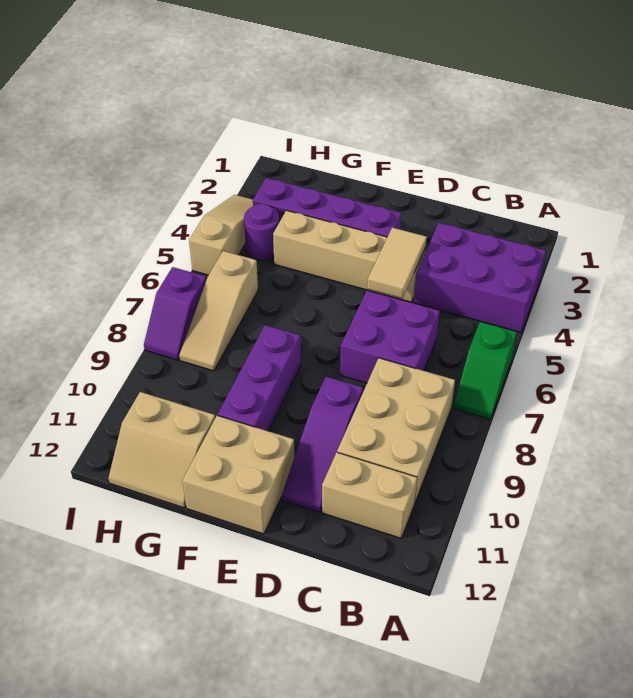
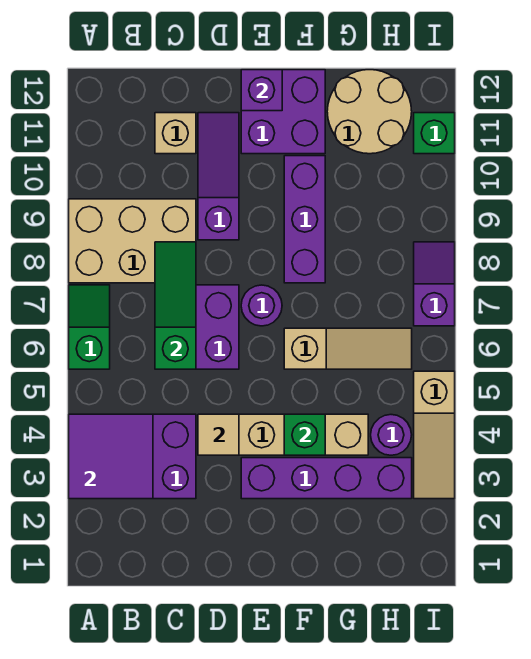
none -> purple tile A3:B4 level 2
tan brick B8:C10 level 1 -> tan brick A8:C9 level 1
tan brick B11:C11 level 1 -> tan brick C11 level 1
none -> green slope C6:C8 level 2 top 6
tan tile D4:D5 level 2 -> tan tile D4 level 2
none -> purple round brick E7 level 1
tan brick E11:F12 level 1 -> purple brick E11:F12 level 1
none -> purple brick E12 level 2
none -> green brick F4 level 2
tan slope G11:H12 level 1 top 11 -> tan round brick G11:H12 level 1
tan slope H6:H8 level 1 top 6 -> tan slope F6:H6 level 1 top F
none -> green brick I11 level 1

